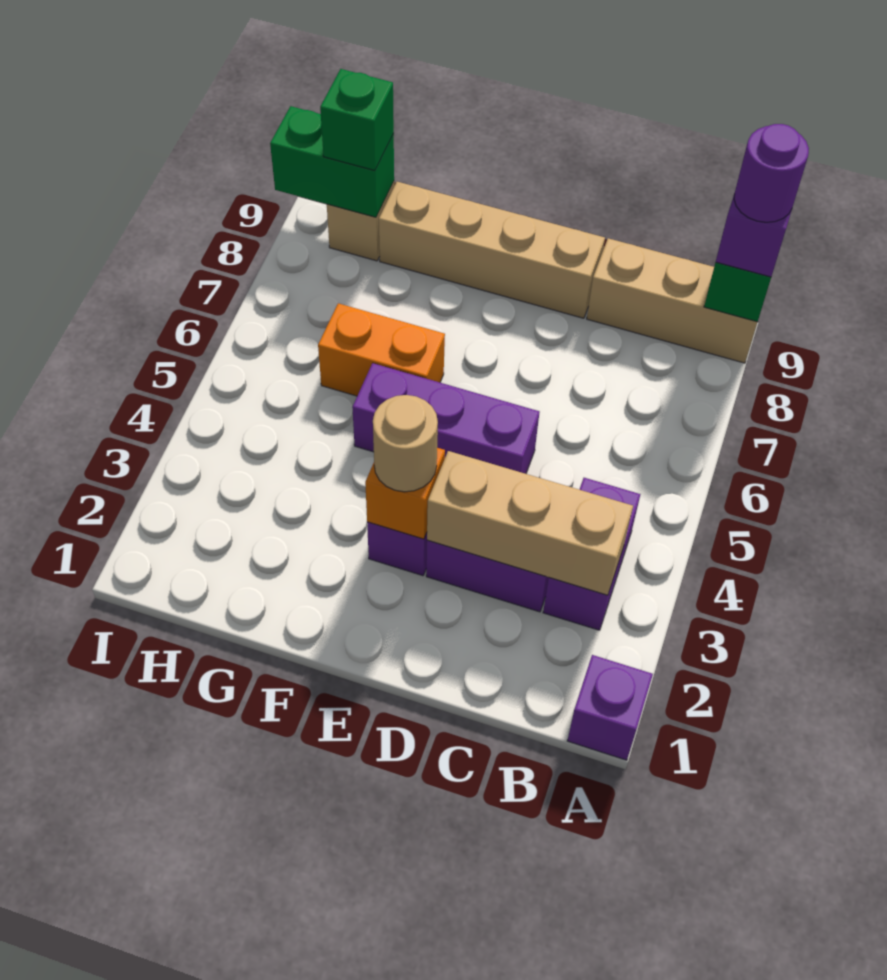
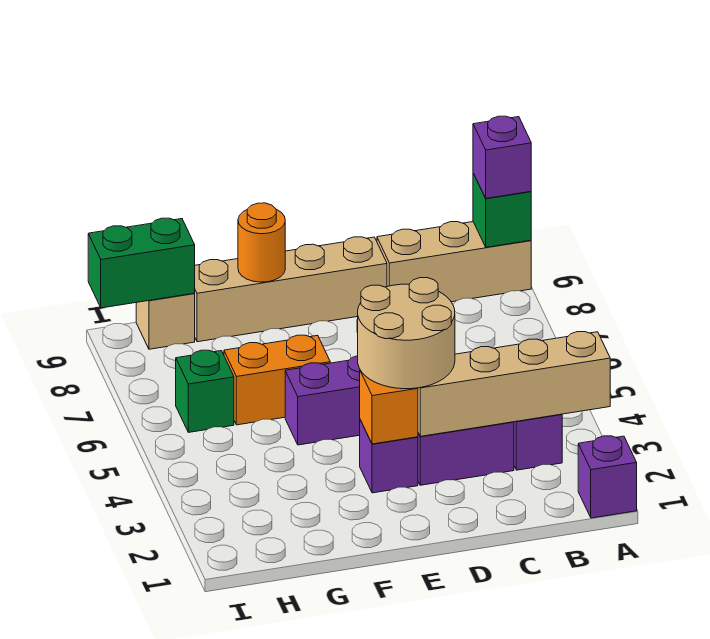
purple round brick A9 level 4 -> none
tan brick B3:D3 level 2 -> tan brick A3:D3 level 2
tan round brick E3 level 3 -> tan round brick D3:E4 level 3
none -> orange round brick F9 level 2
green brick H9 level 3 -> green brick H6 level 1

